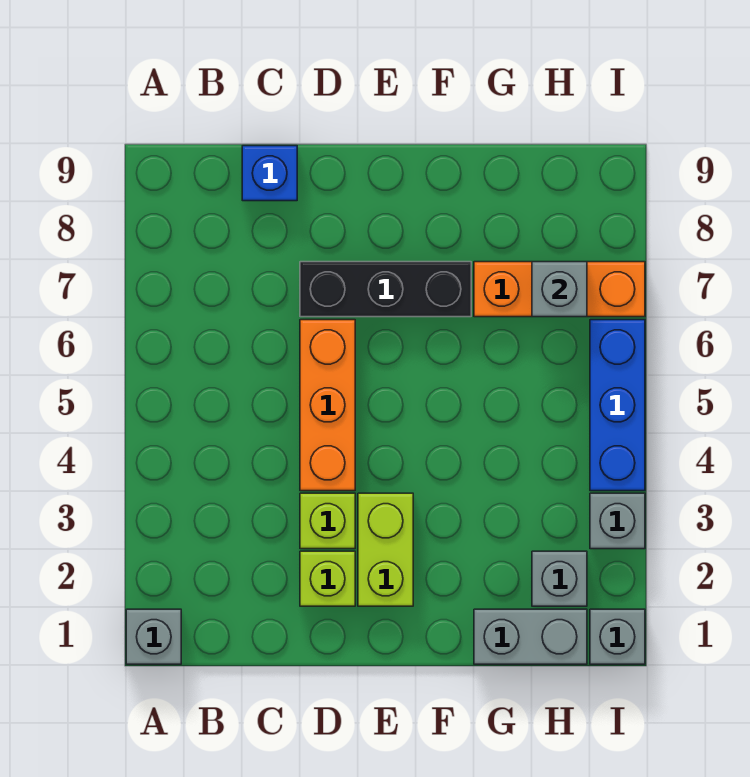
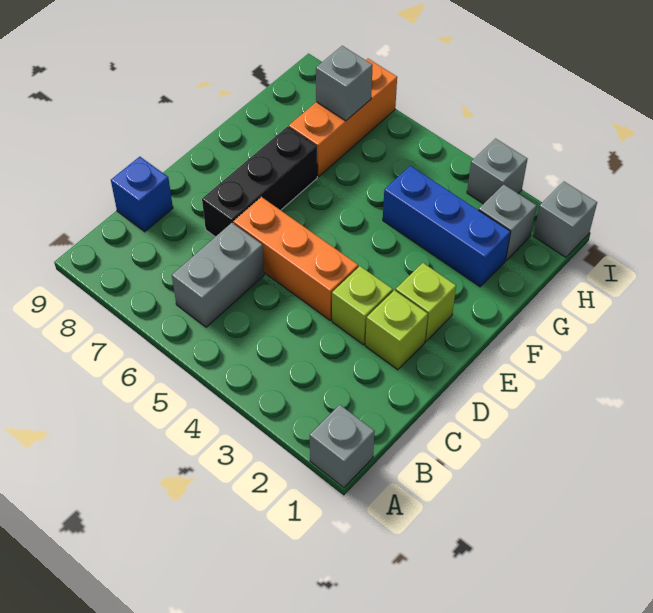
lime brick E2:E3 level 1 -> lime brick E2 level 1
grey brick G1:H1 level 1 -> grey brick B6:C6 level 1
blue brick I4:I6 level 1 -> blue brick G2:G4 level 1

